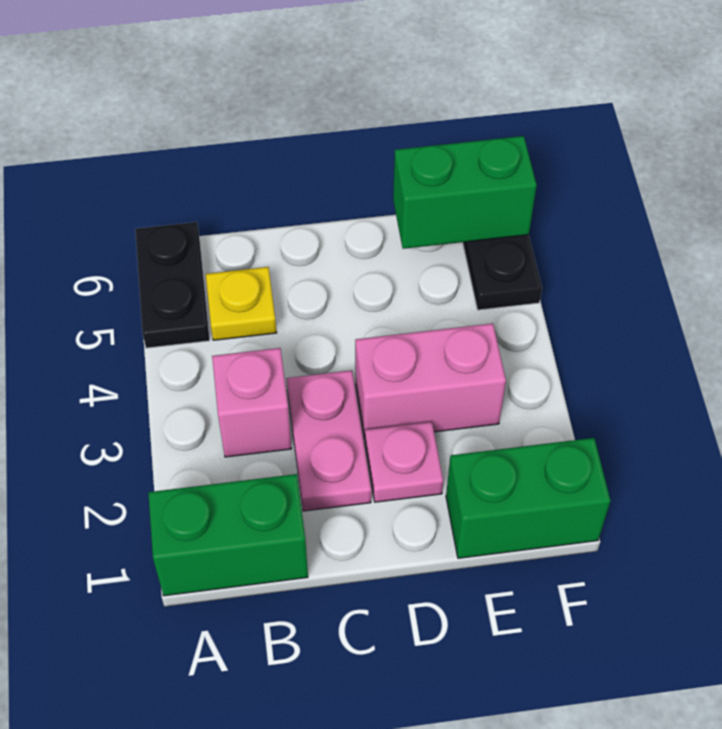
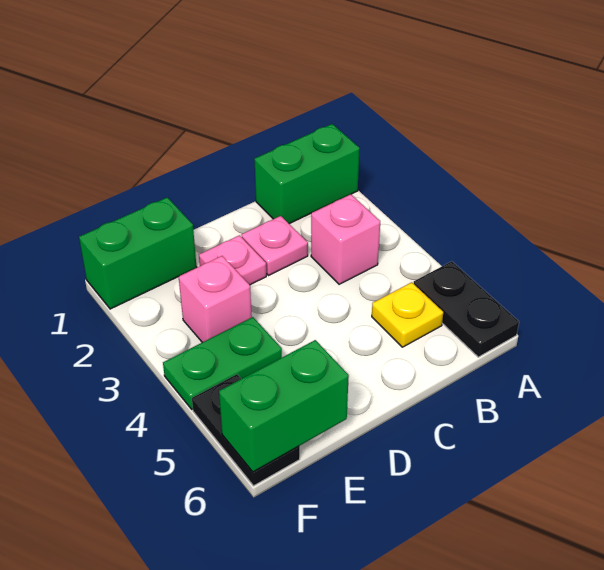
pink plate C2:C3 level 1 -> pink plate C2 level 1
pink brick D3:E3 level 1 -> pink brick E3 level 1
none -> green plate E4:F4 level 1

